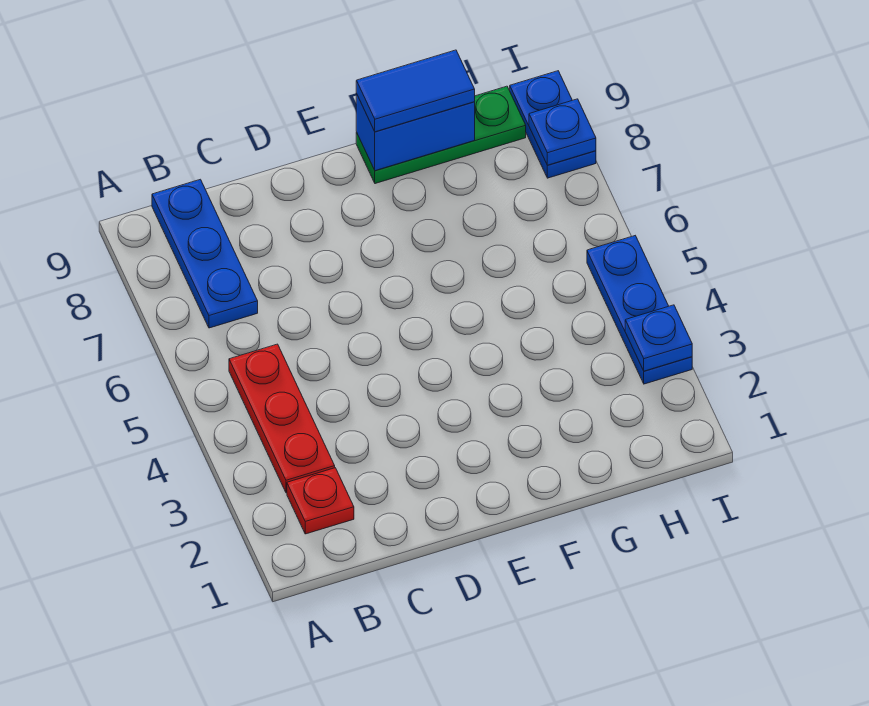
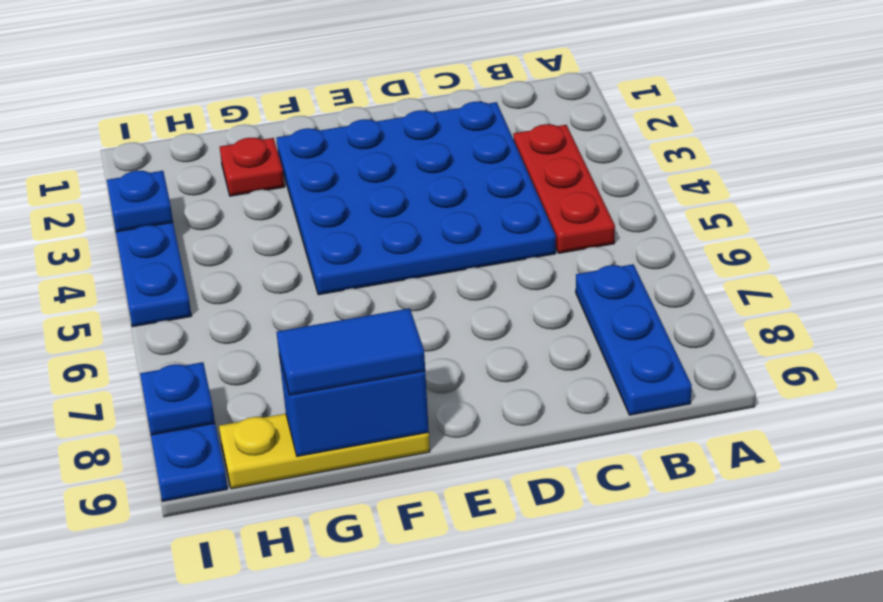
red plate B2 level 1 -> red plate G2 level 1
none -> blue plate C2:F5 level 1
green plate F9:H9 level 1 -> yellow plate F9:H9 level 1

